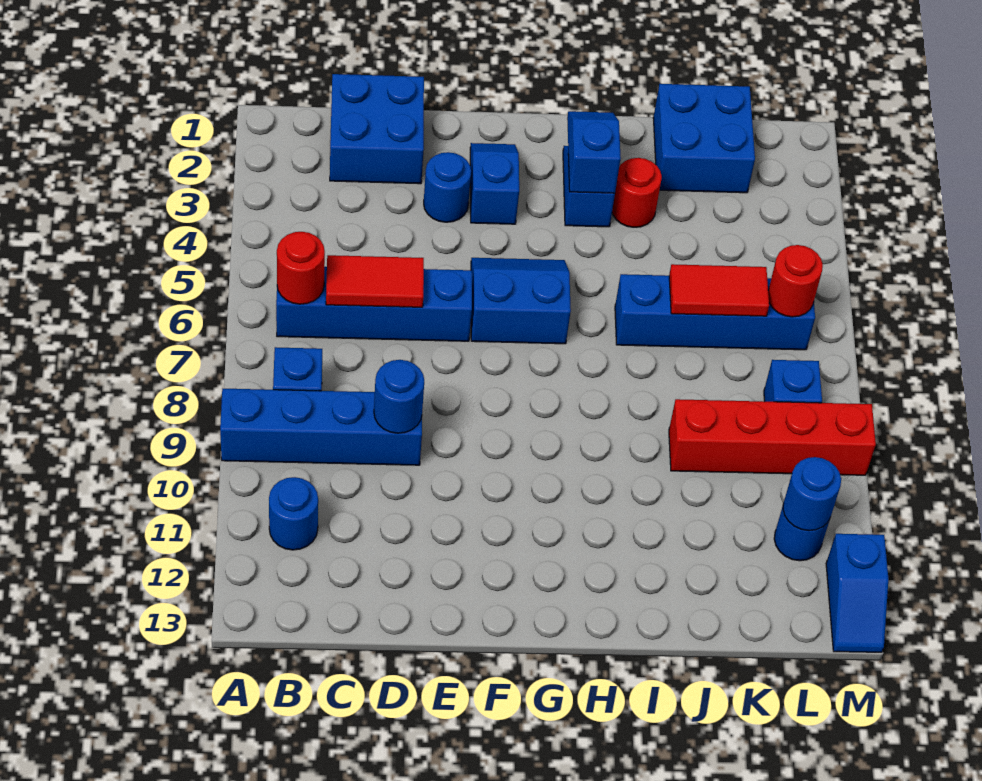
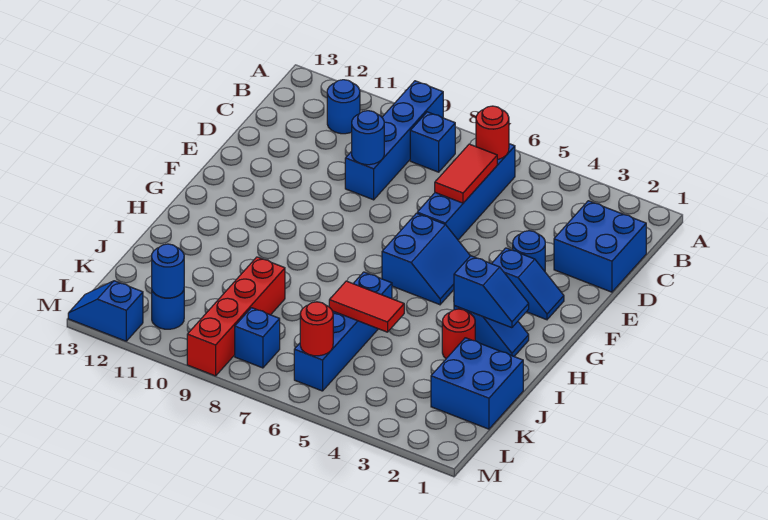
red tile J6:K6 level 2 -> red tile J5:J6 level 2

